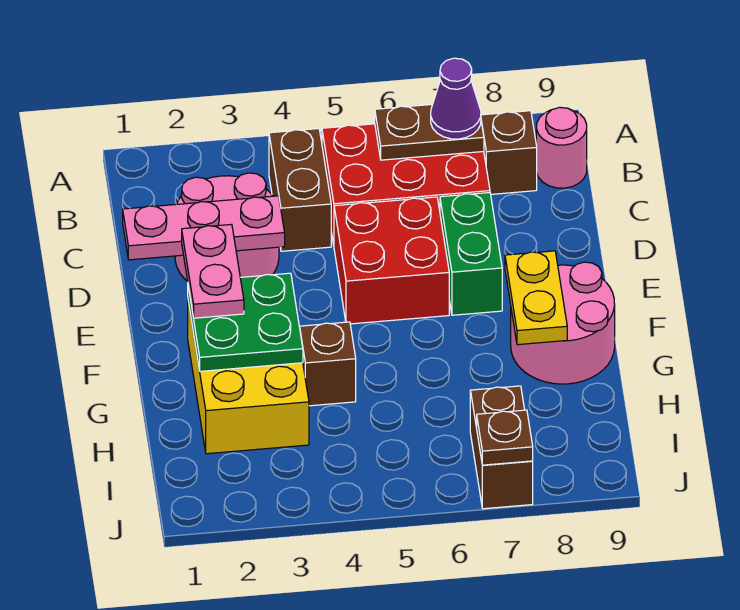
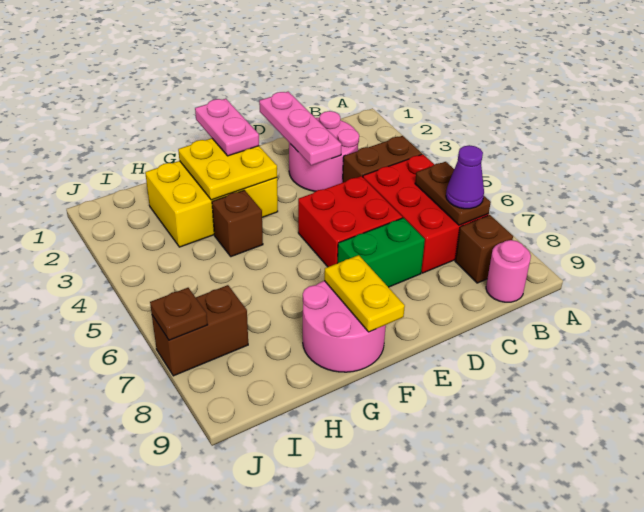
pink plate E2:F2 level 3 -> pink plate F1:F2 level 3
green plate F2:G3 level 2 -> yellow plate F2:G3 level 2
yellow plate F8:G8 level 2 -> yellow plate F8:F9 level 2

